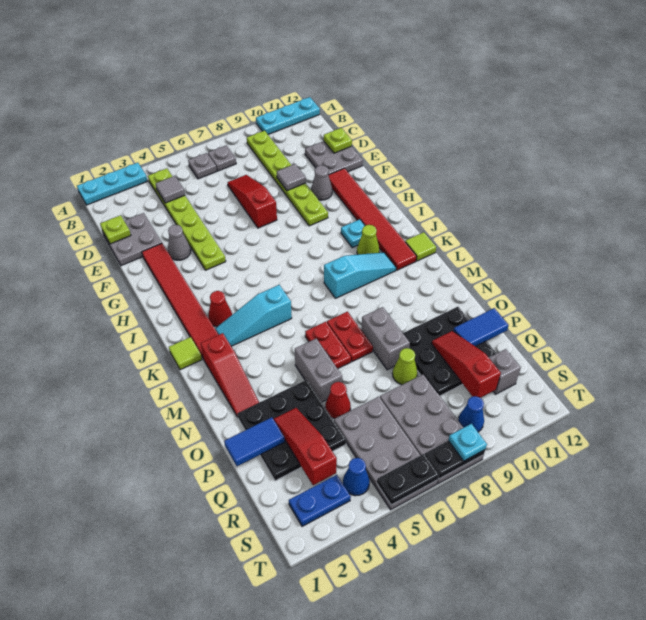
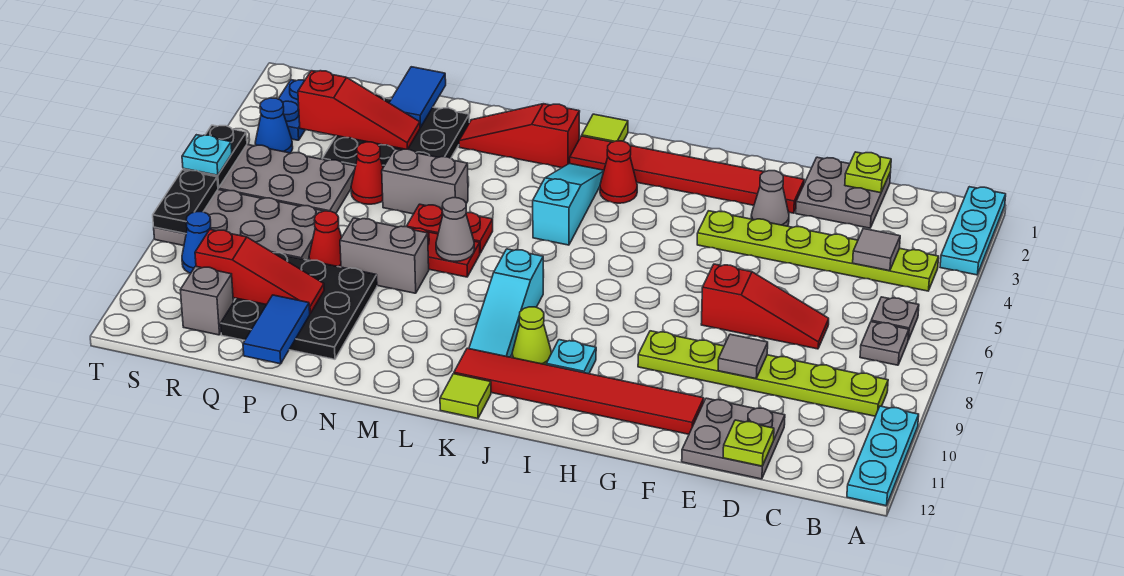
grey cone F10 level 1 -> grey cone M7 level 2
lime cone P8 level 1 -> red cone P8 level 1
cyan plate T8 level 3 -> cyan plate T6 level 3

